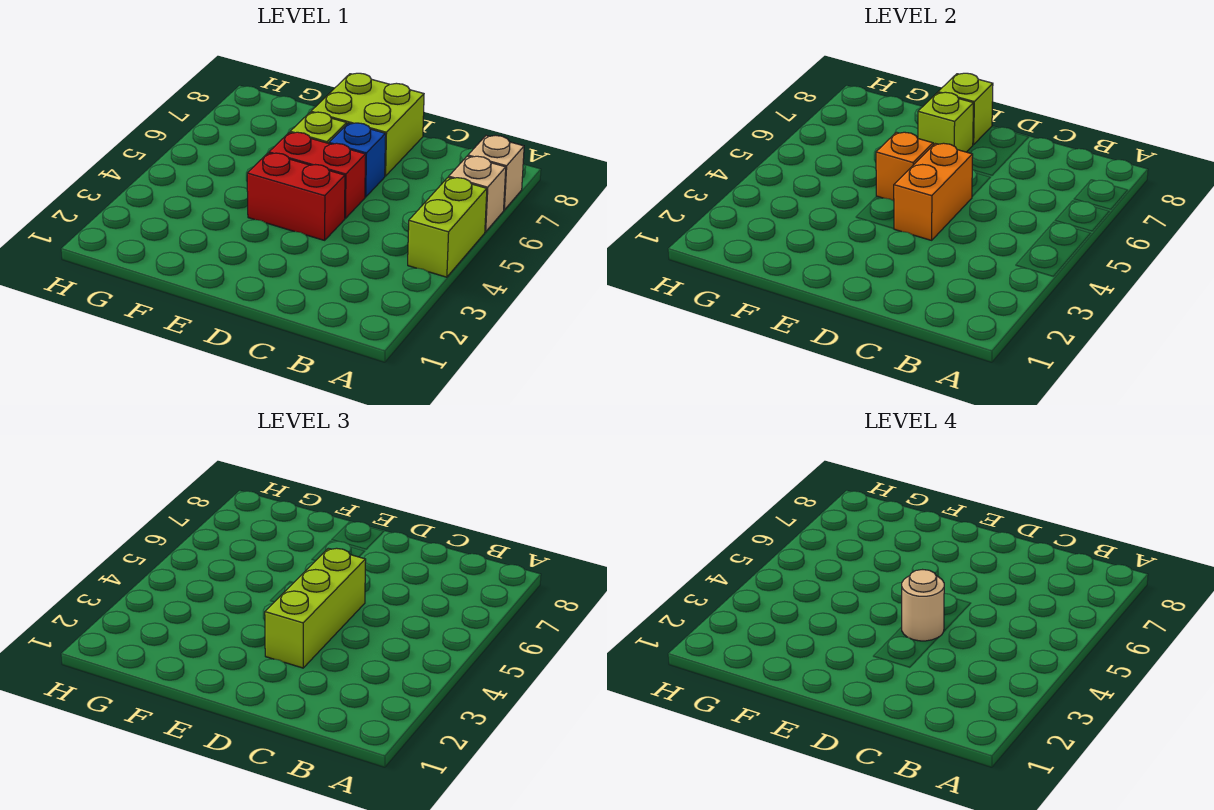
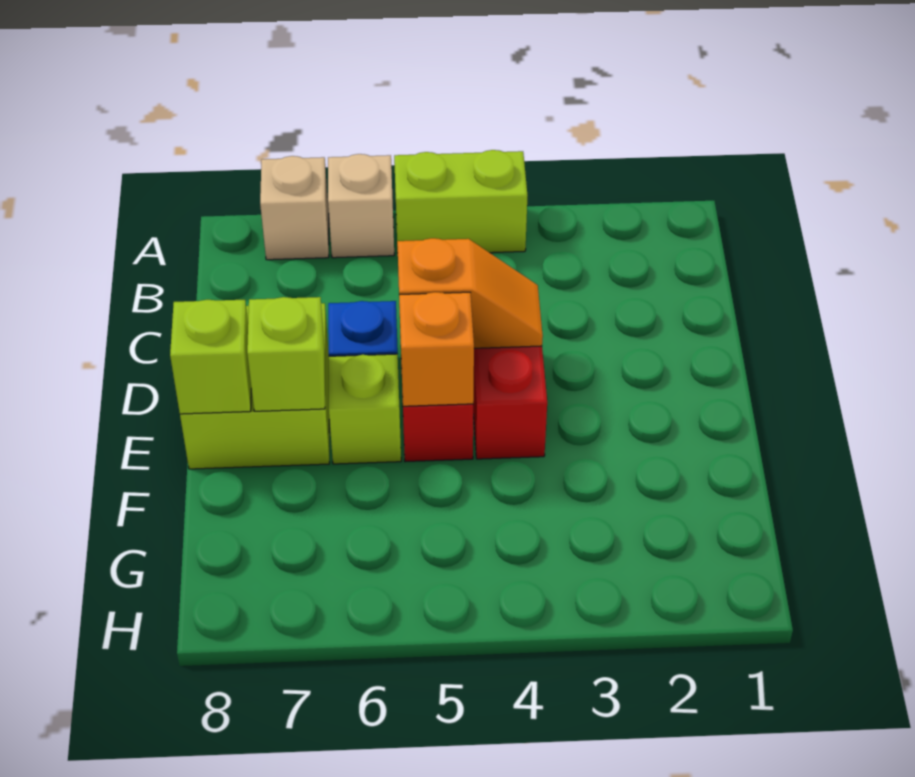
lime brick D3:D5 level 3 -> none
orange brick D4:D5 level 2 -> orange slope D4:D5 level 2 top 5
tan round brick D4 level 4 -> none

